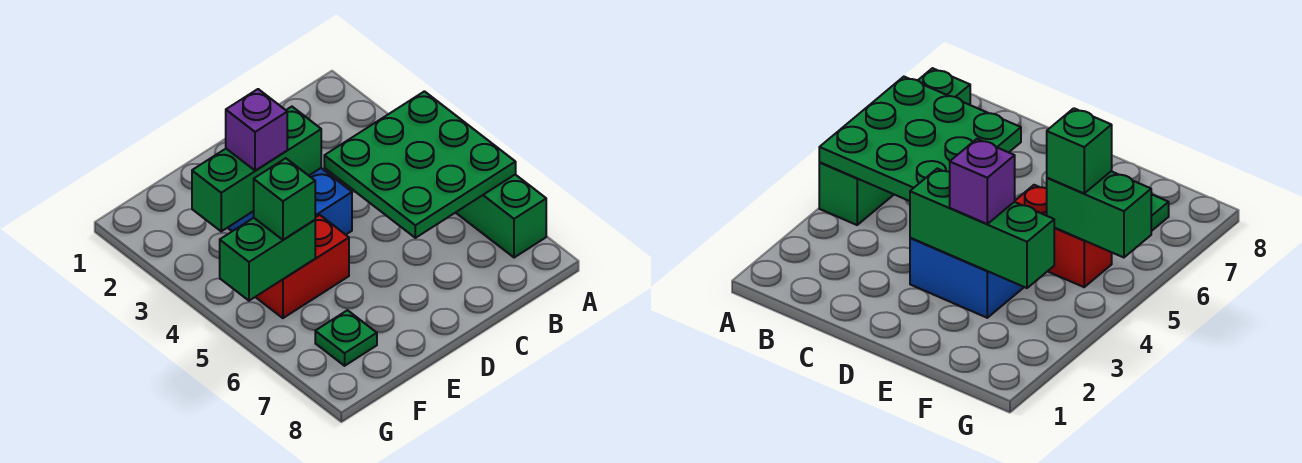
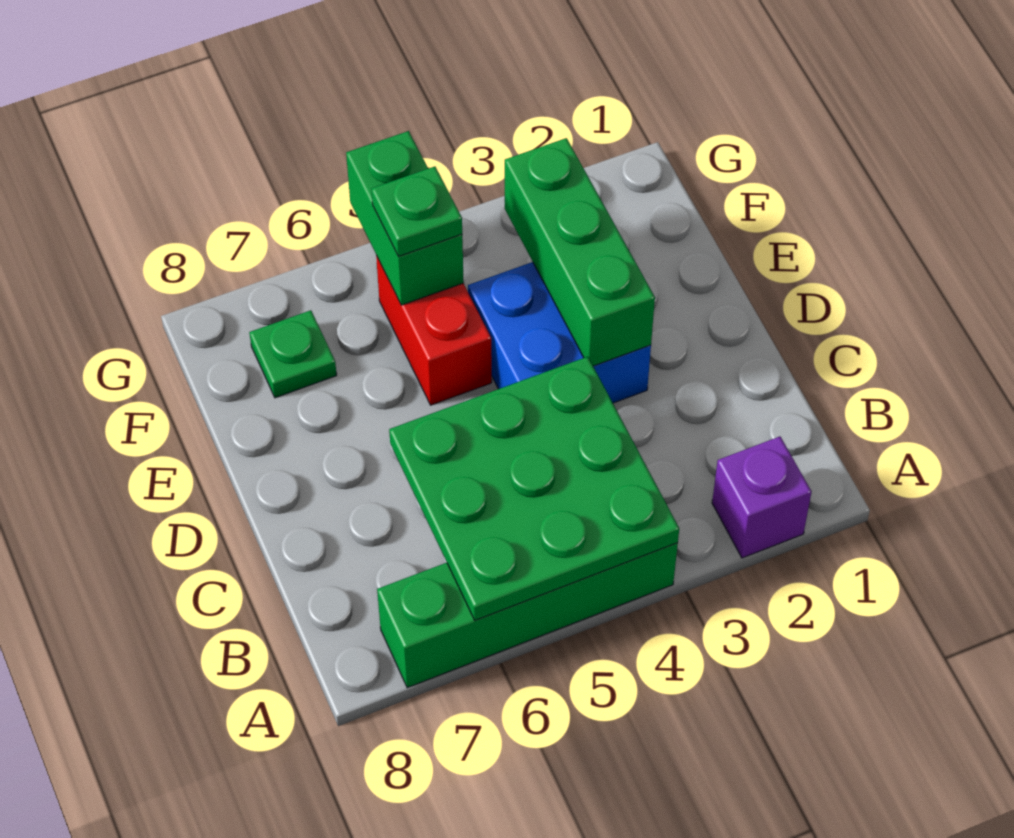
purple brick E3 level 3 -> purple brick A2 level 1
green brick F5 level 3 -> green plate F5 level 3

